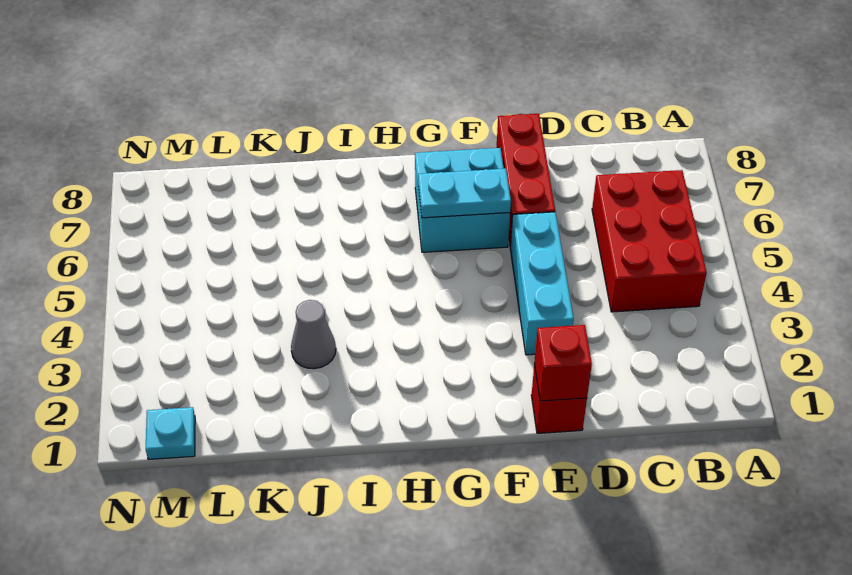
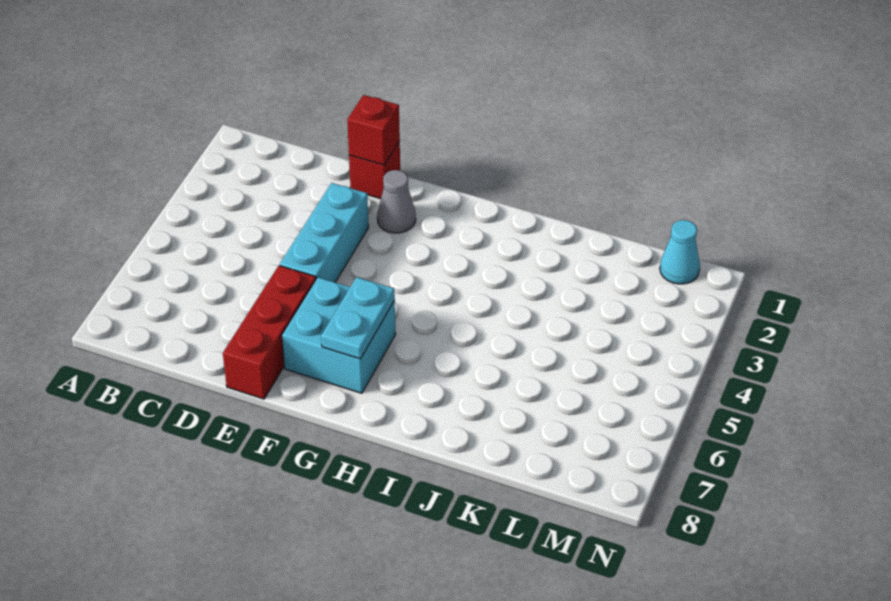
red brick B4:C6 level 1 -> none
cyan plate F6:G6 level 2 -> cyan plate G6:G7 level 2
grey cone J3 level 1 -> grey cone F2 level 1
cyan plate M1 level 1 -> cyan cone M1 level 1

